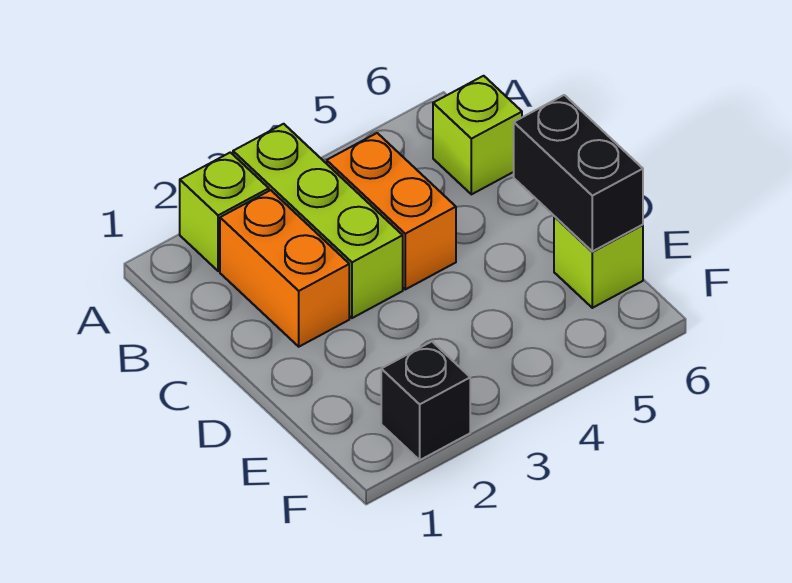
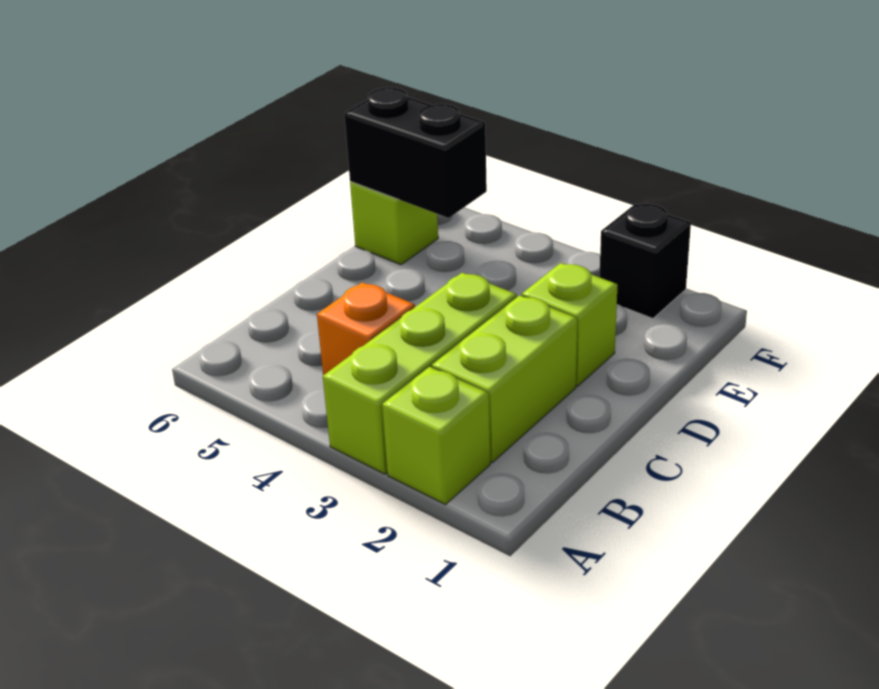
orange brick B2:C2 level 1 -> lime brick B2:C2 level 1
orange brick B4:C4 level 1 -> orange brick B4 level 1
lime brick B6 level 1 -> lime brick D2 level 1
black brick D6:E6 level 2 -> black brick E5:E6 level 2

